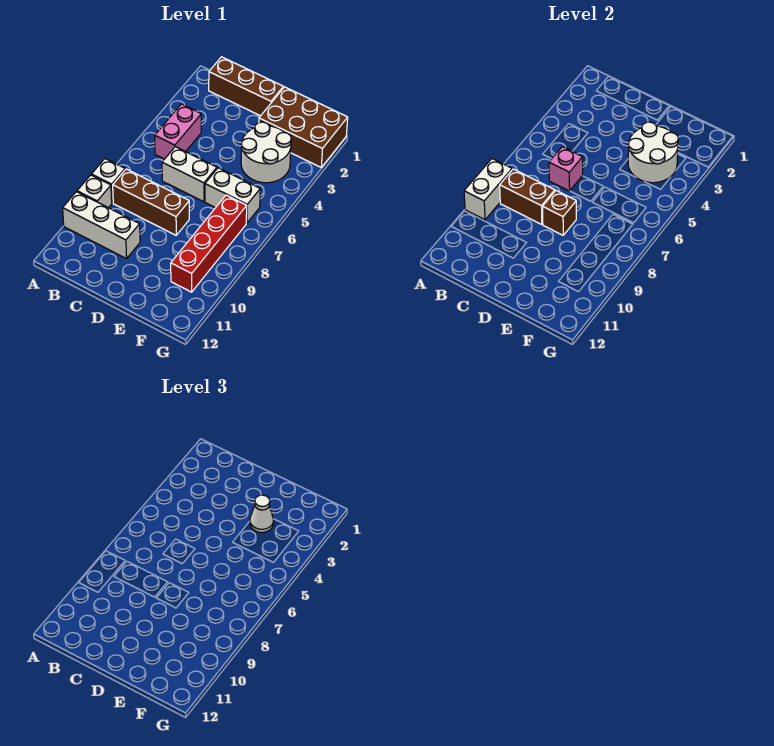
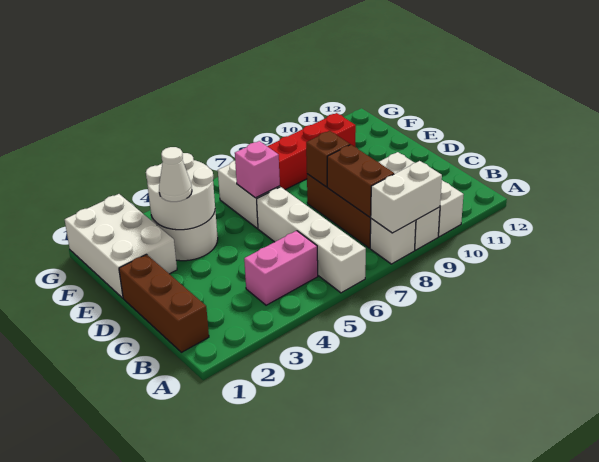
white brick C6:D6 level 1 -> white brick A6:D6 level 1
pink brick C6 level 2 -> pink brick E6 level 2
brown brick E1:G2 level 1 -> white brick E1:G2 level 1

